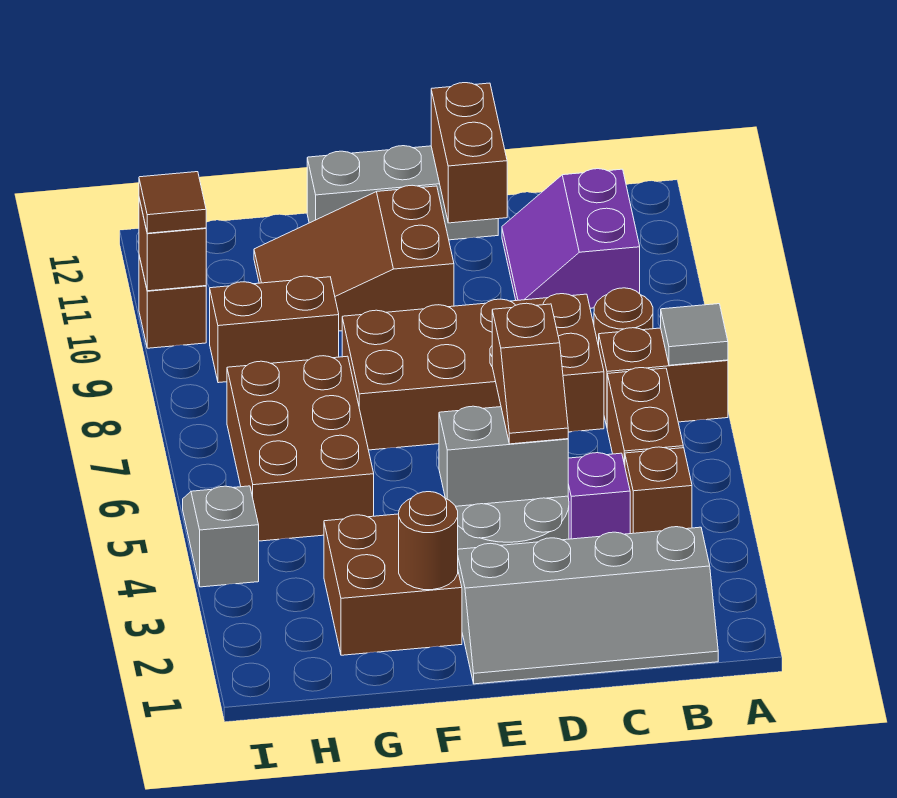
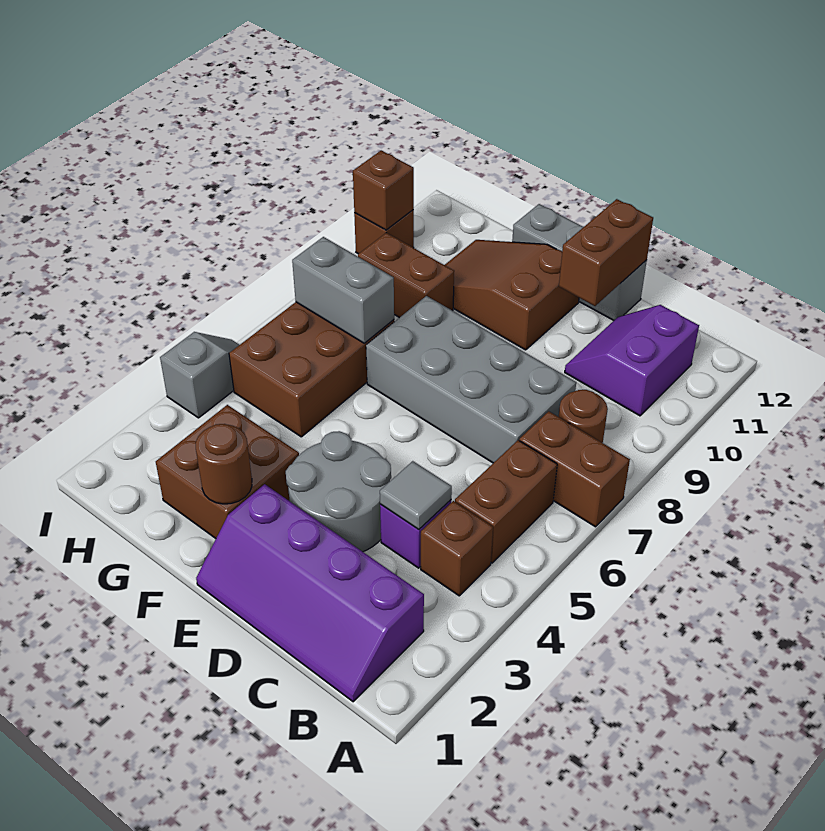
grey tile A7 level 2 -> grey tile C4 level 2
grey slope B1:E2 level 1 top 2 -> purple slope B1:E2 level 1 top 2
brown brick C7:F8 level 1 -> grey brick C7:F8 level 1
grey brick D4:E4 level 2 -> grey brick G7:H7 level 2
brown slope D4:D5 level 3 top 5 -> none
brown tile I10 level 3 -> none

